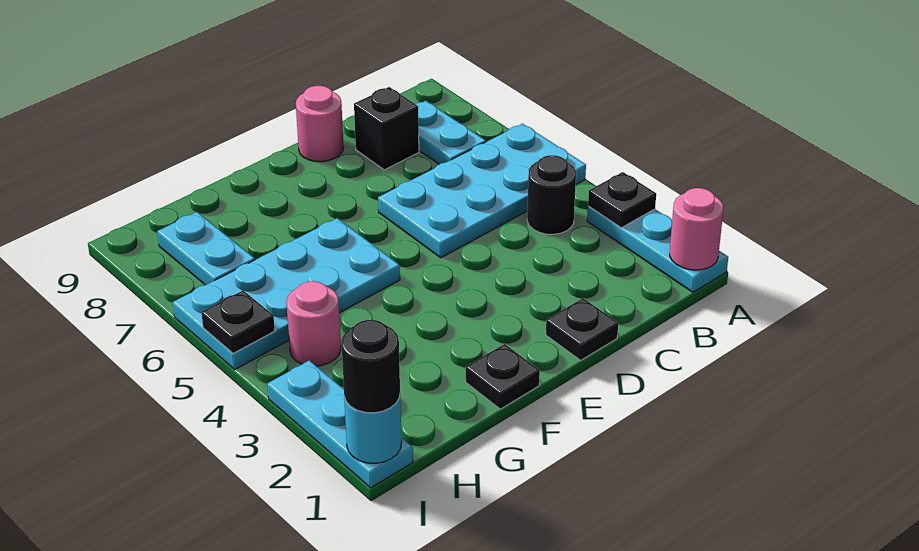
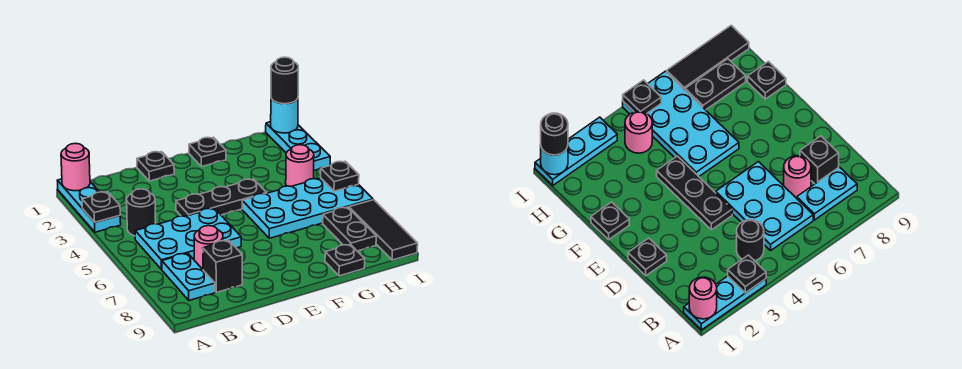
cyan plate A5:D6 level 1 -> cyan plate B5:D6 level 1
none -> black plate D4:F4 level 1
pink round brick D9 level 1 -> pink round brick C7 level 1
none -> black plate G9 level 1
cyan plate H7:H8 level 1 -> black plate H7:H8 level 1
none -> black tile I7:I9 level 1

